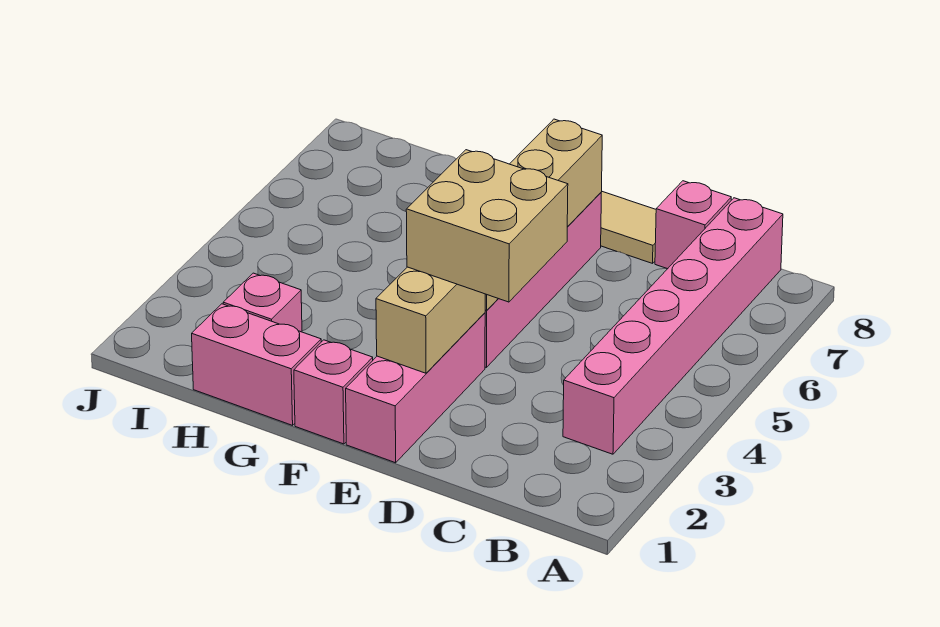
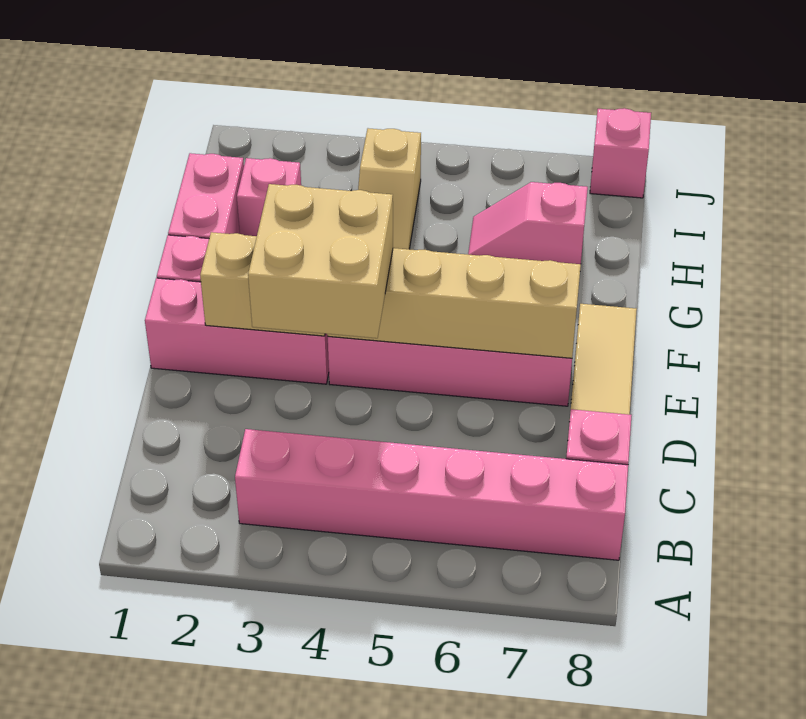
none -> tan slope H4:I4 level 1 top I
none -> pink slope H6:H7 level 1 top 7
none -> pink brick J8 level 1

